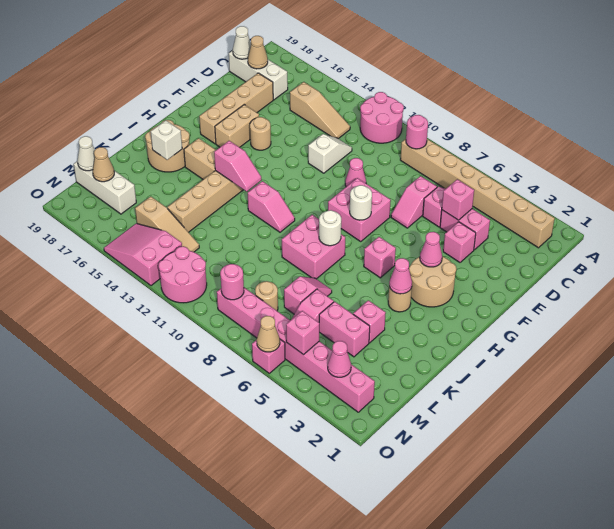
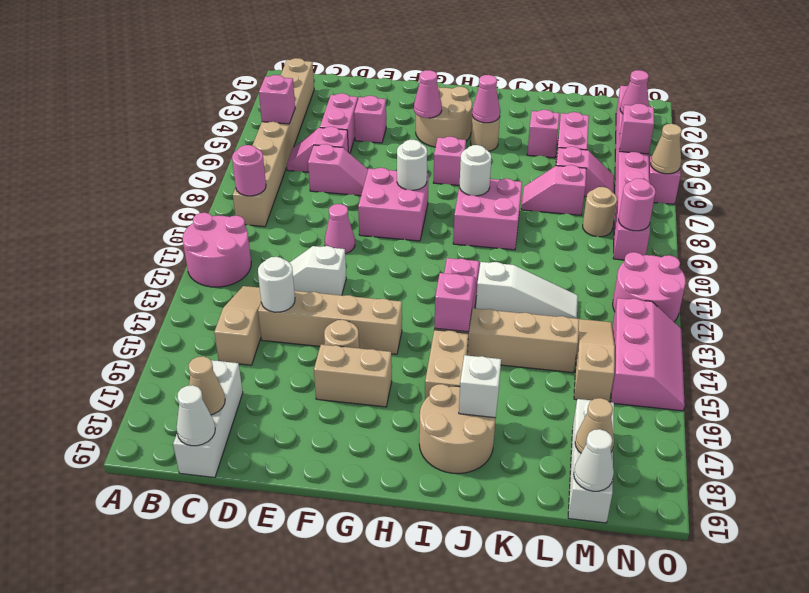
pink brick D5 level 2 -> pink brick B5 level 2
none -> white round brick D14 level 2
tan brick D17:G17 level 1 -> tan brick D14:G14 level 1
none -> white slope J12:L12 level 1 top J
pink slope N13:O15 level 1 top 13 -> pink slope N13:O15 level 1 top N

